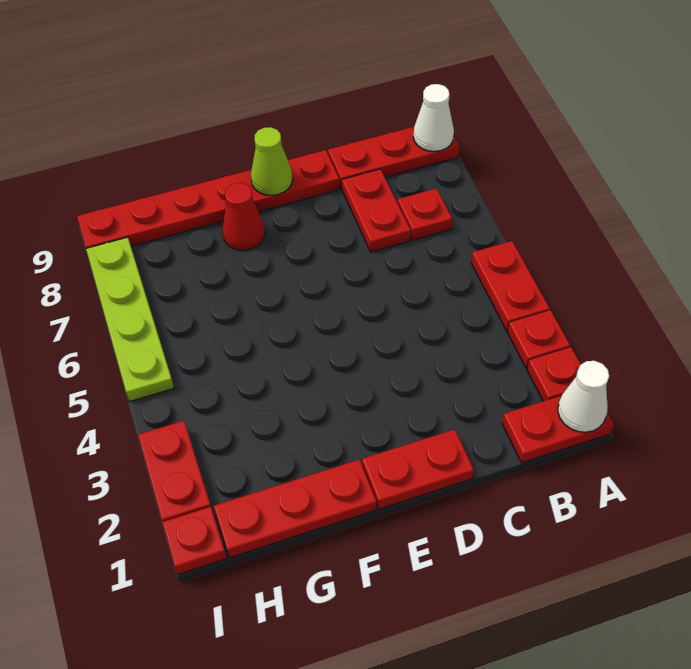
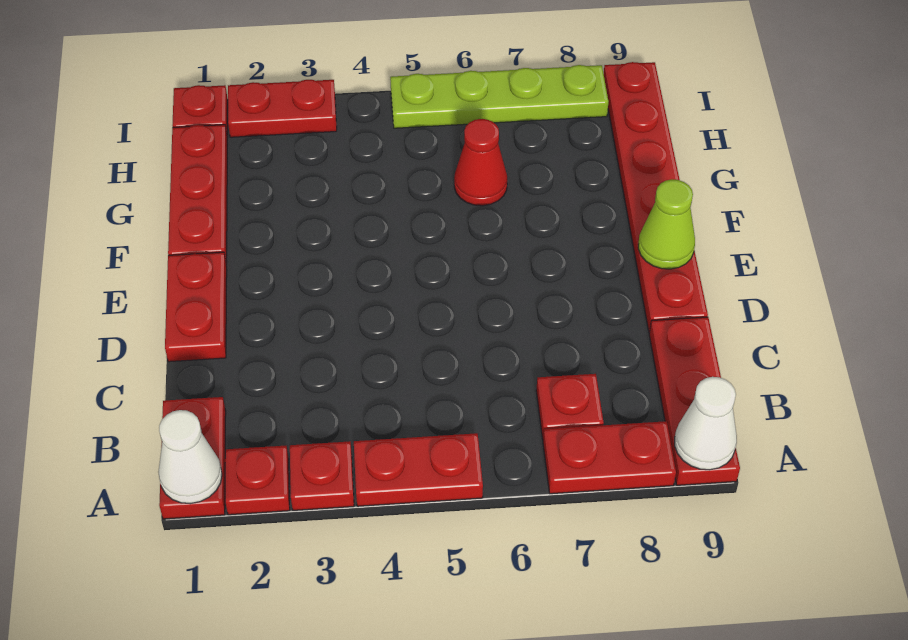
red plate C7:C8 level 1 -> red plate A7:A8 level 1
red cone F8 level 1 -> red cone G6 level 1

